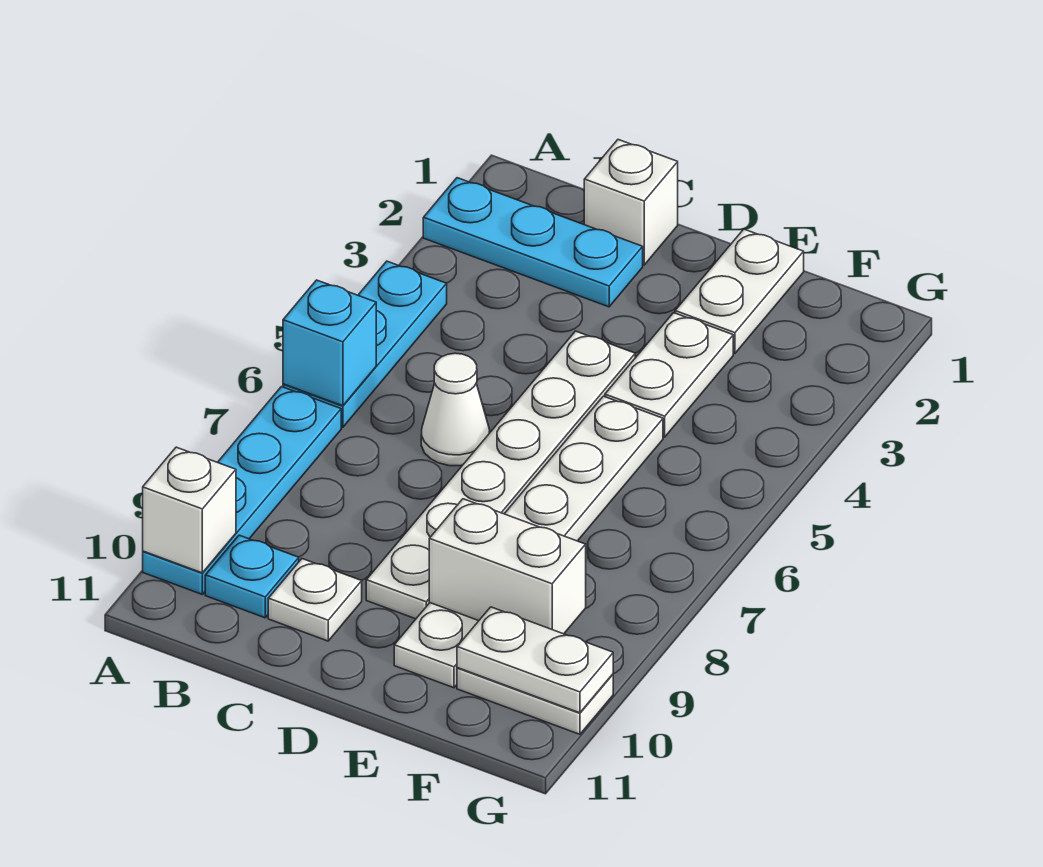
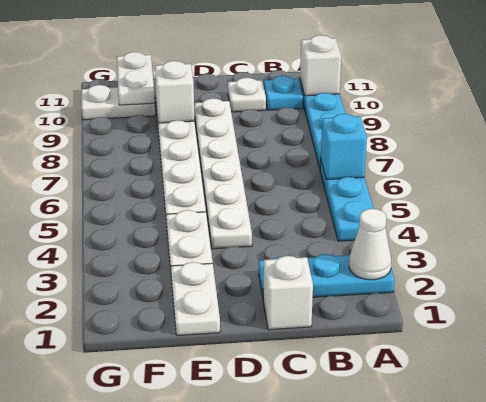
white cone C6 level 1 -> white cone A2 level 2
white brick E9:F9 level 2 -> white brick E9 level 2
white plate F10:G10 level 2 -> white plate F10:F11 level 2

